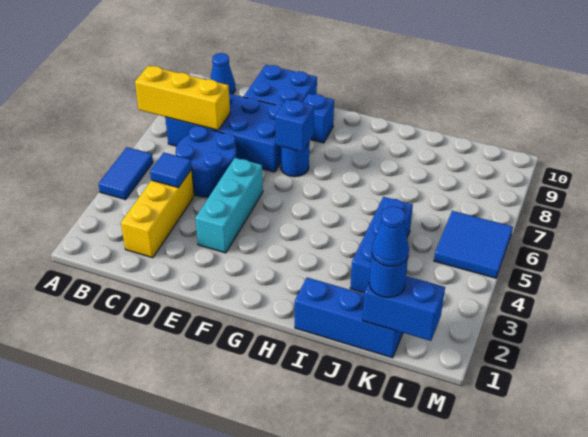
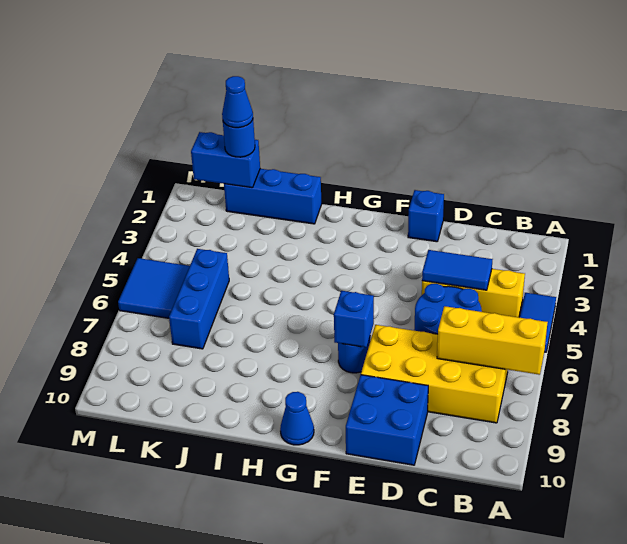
blue brick B7:E8 level 1 -> yellow brick B7:E8 level 1
blue cone B10 level 1 -> blue cone G10 level 1
yellow brick C2:C4 level 1 -> yellow brick B4:D4 level 1
blue tile C4 level 2 -> blue tile C4:D4 level 2
cyan brick E3:E5 level 1 -> none
blue brick F9 level 1 -> blue brick E1 level 1
blue brick J3:J5 level 1 -> blue brick K5:K7 level 1

